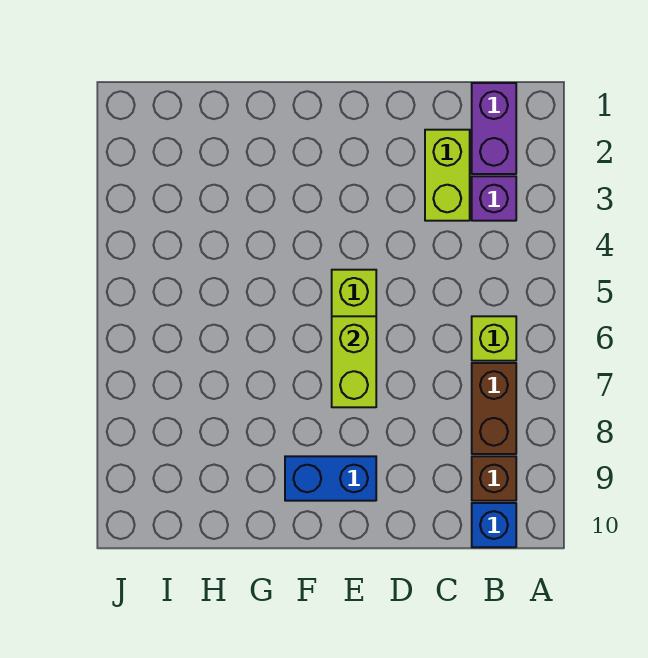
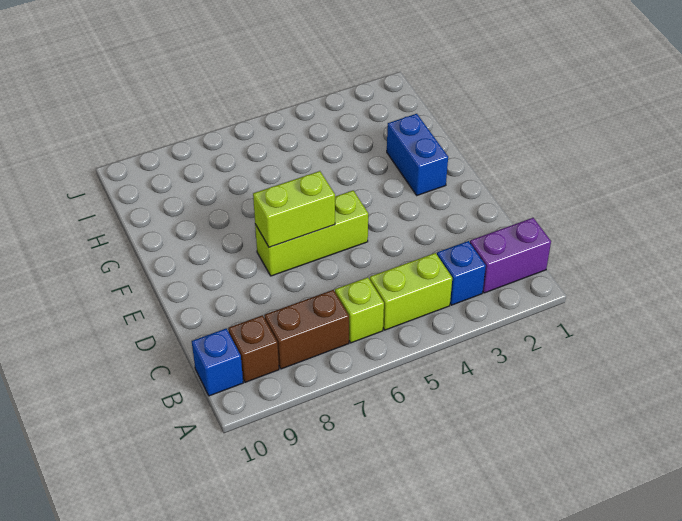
purple brick B3 level 1 -> blue brick B3 level 1
lime brick C2:C3 level 1 -> lime brick B4:B5 level 1
blue brick E9:F9 level 1 -> blue brick F2:G2 level 1

